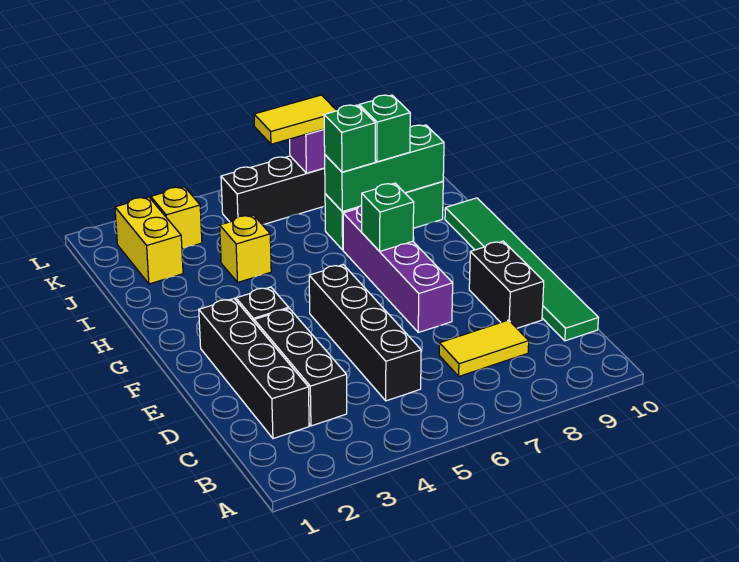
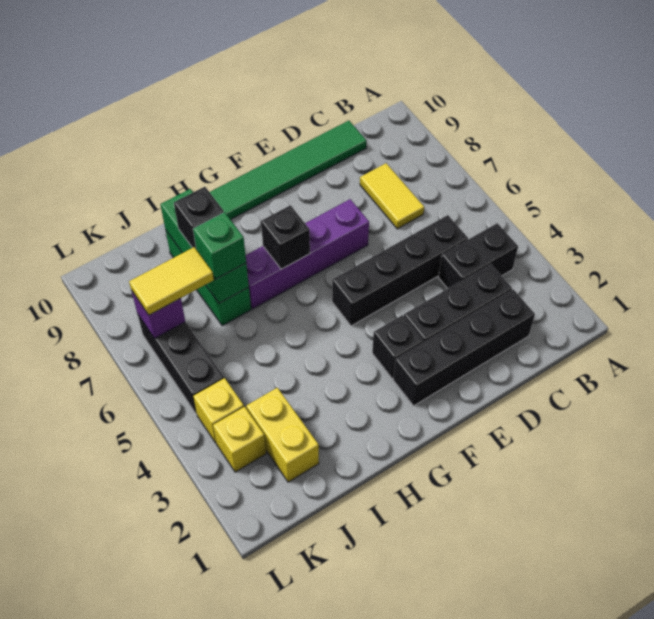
black brick D9:E9 level 1 -> black brick B4:C4 level 1
green brick G7 level 2 -> black brick G7 level 2
yellow brick I4 level 1 -> yellow brick K4 level 1
green brick I8 level 3 -> black brick I8 level 3
yellow brick J2:K2 level 1 -> yellow brick J2:J3 level 1
yellow tile K6:K7 level 3 -> yellow tile J7:K7 level 3

